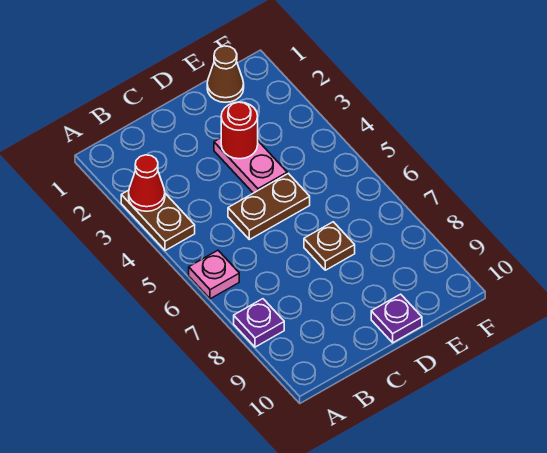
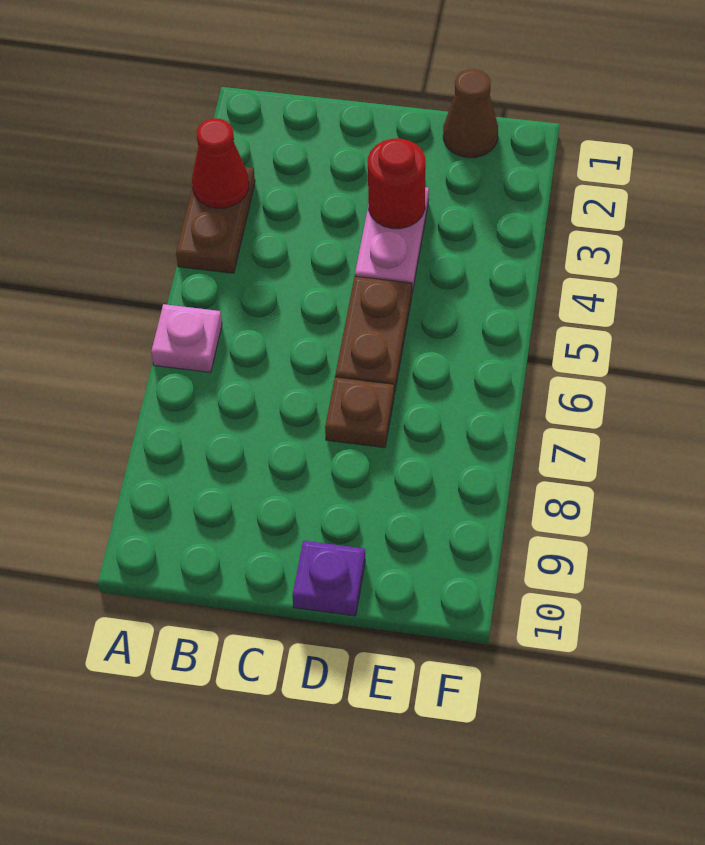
purple plate A8 level 1 -> none
brown plate C5:D5 level 1 -> brown plate D5:D6 level 1

